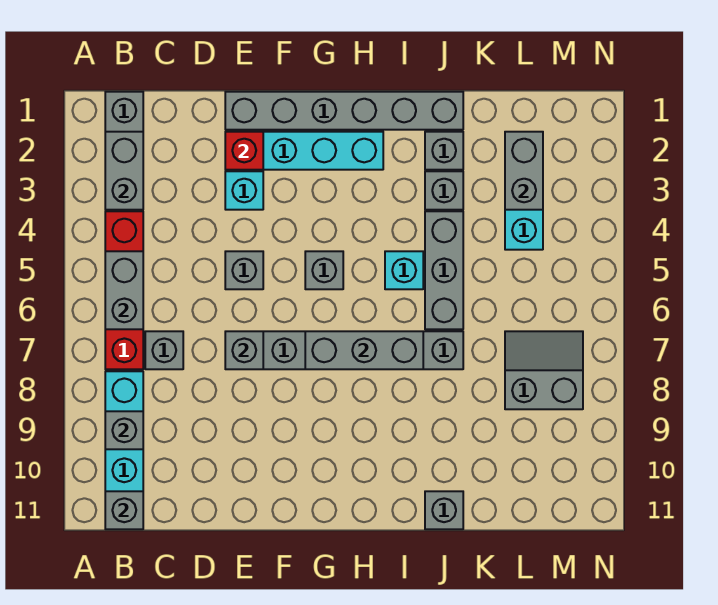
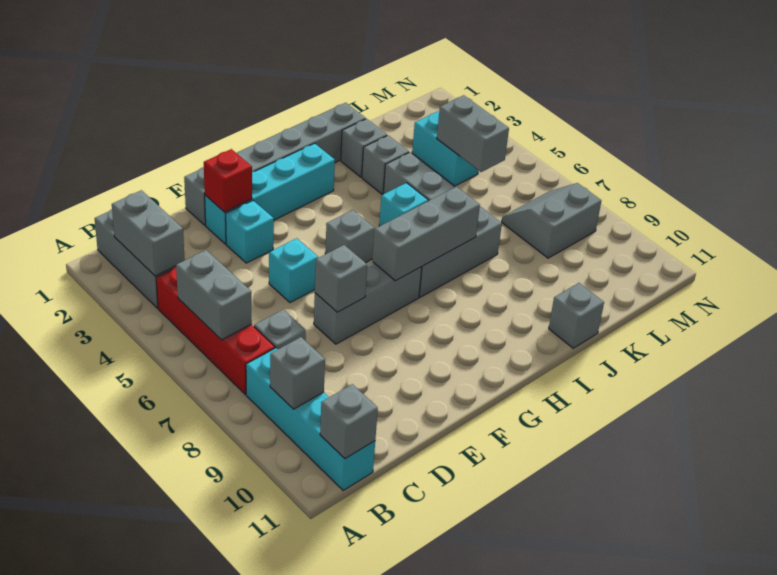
grey brick E5 level 1 -> cyan brick E5 level 1
grey brick L2:L3 level 2 -> grey brick L4:L5 level 2

